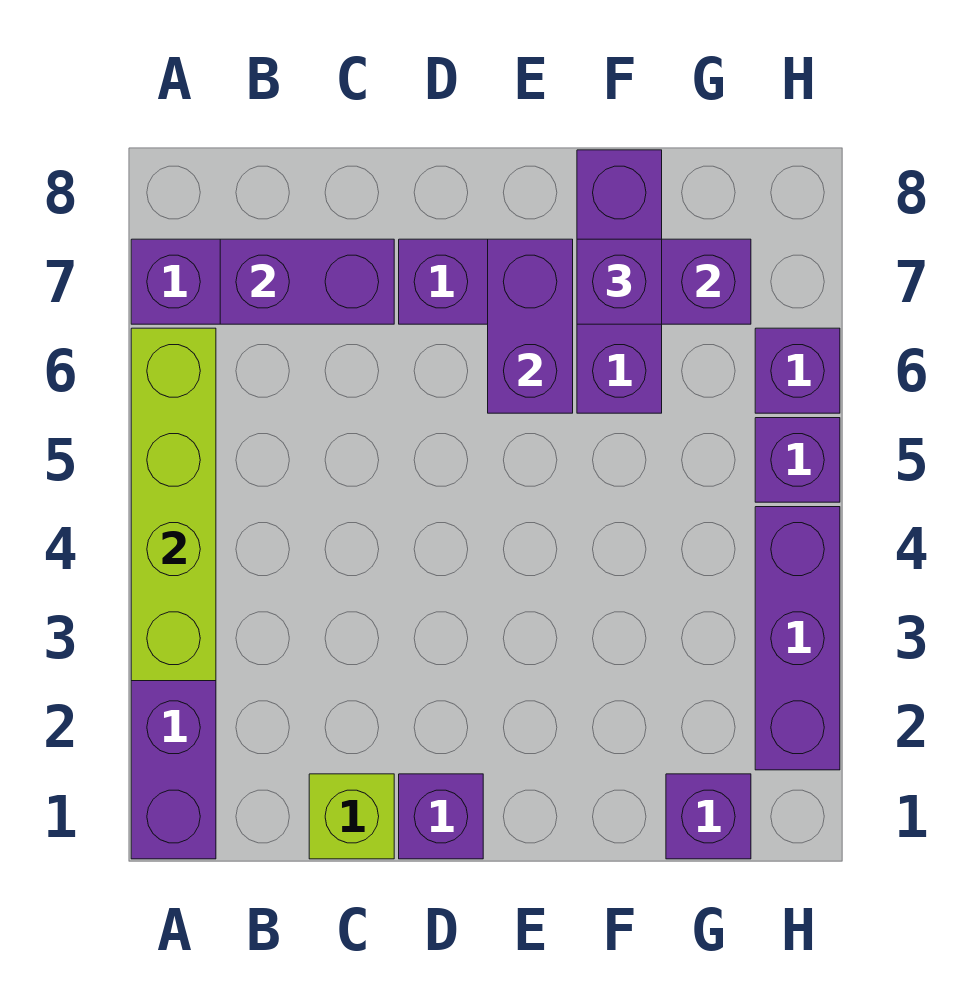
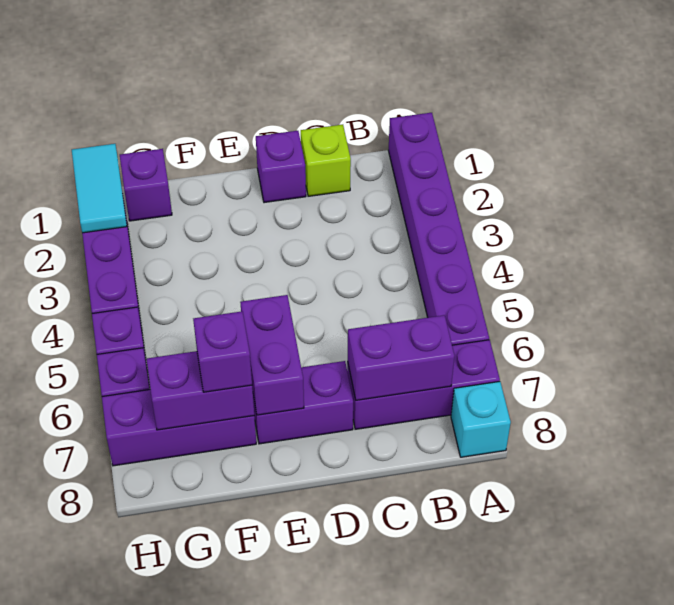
lime brick A3:A6 level 2 -> none
none -> cyan brick A8 level 1
purple brick F6:F8 level 1 -> purple brick F7:H7 level 1
none -> cyan tile H1:H2 level 2

